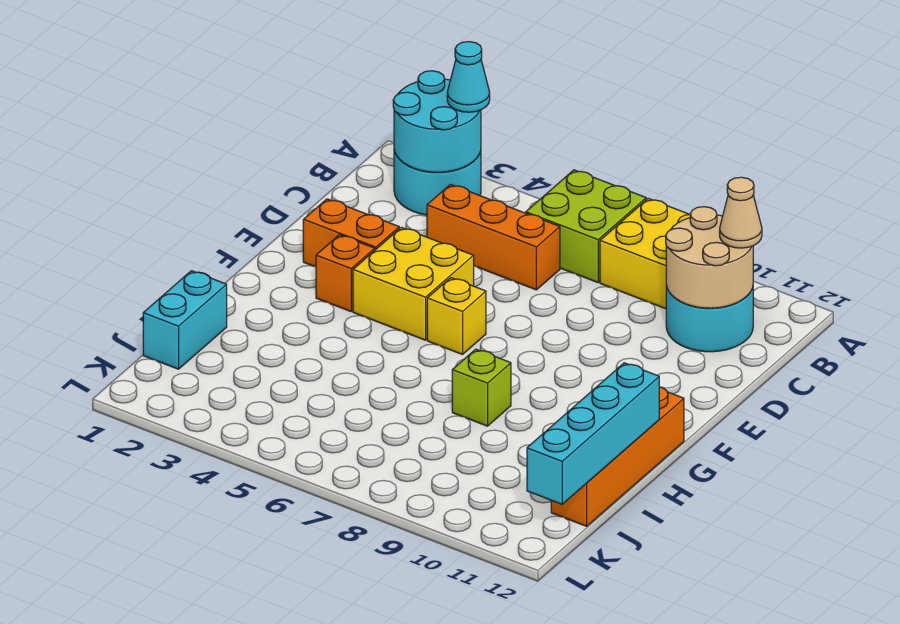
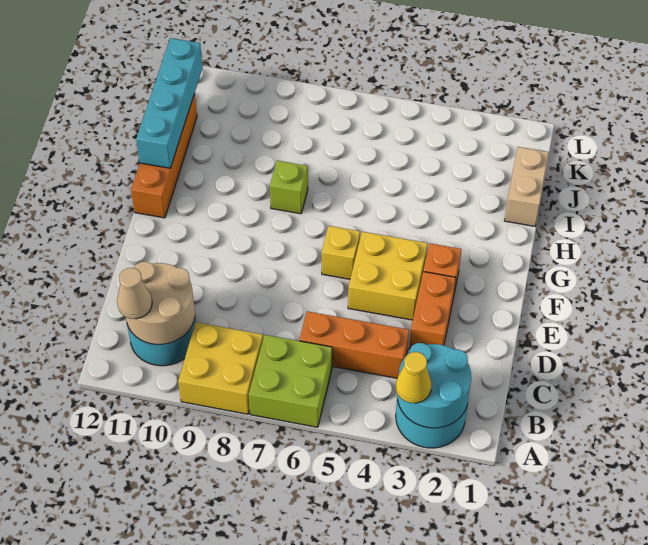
cyan cone A3 level 3 -> yellow cone A3 level 3
orange brick E2:E3 level 1 -> orange brick D3:E3 level 1
cyan brick I1:J1 level 1 -> tan brick I1:J1 level 1

